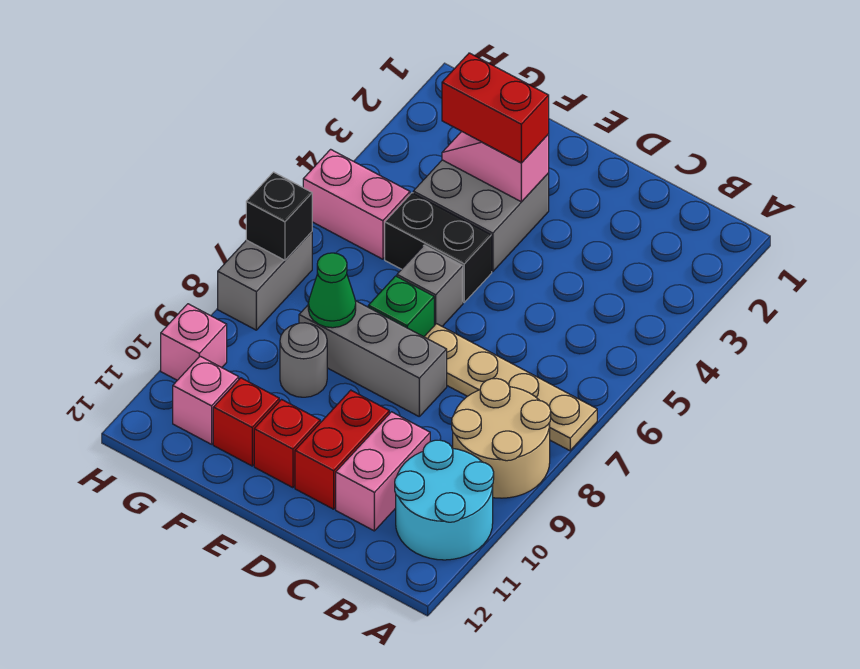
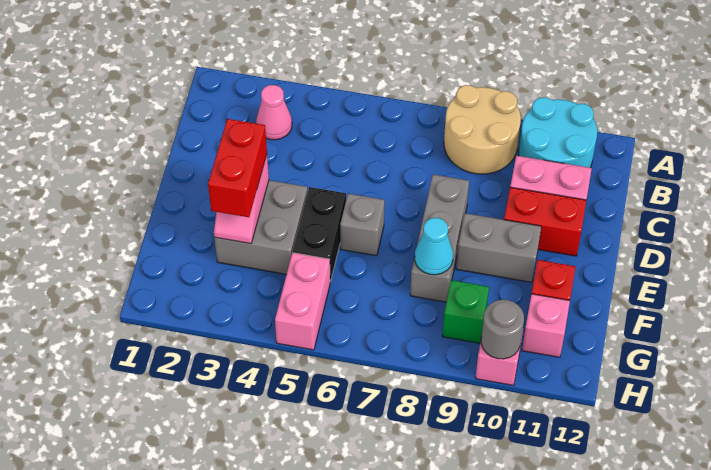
tan plate A7:D7 level 1 -> none
none -> pink cone B3 level 1
green brick E7 level 1 -> green brick G9 level 1
red brick E11 level 1 -> none
green cone F8 level 2 -> cyan cone F8 level 2
grey round brick F9 level 1 -> grey round brick H10 level 2
grey brick H7:H8 level 1 -> grey brick E9:E10 level 1
black brick H7 level 2 -> none

